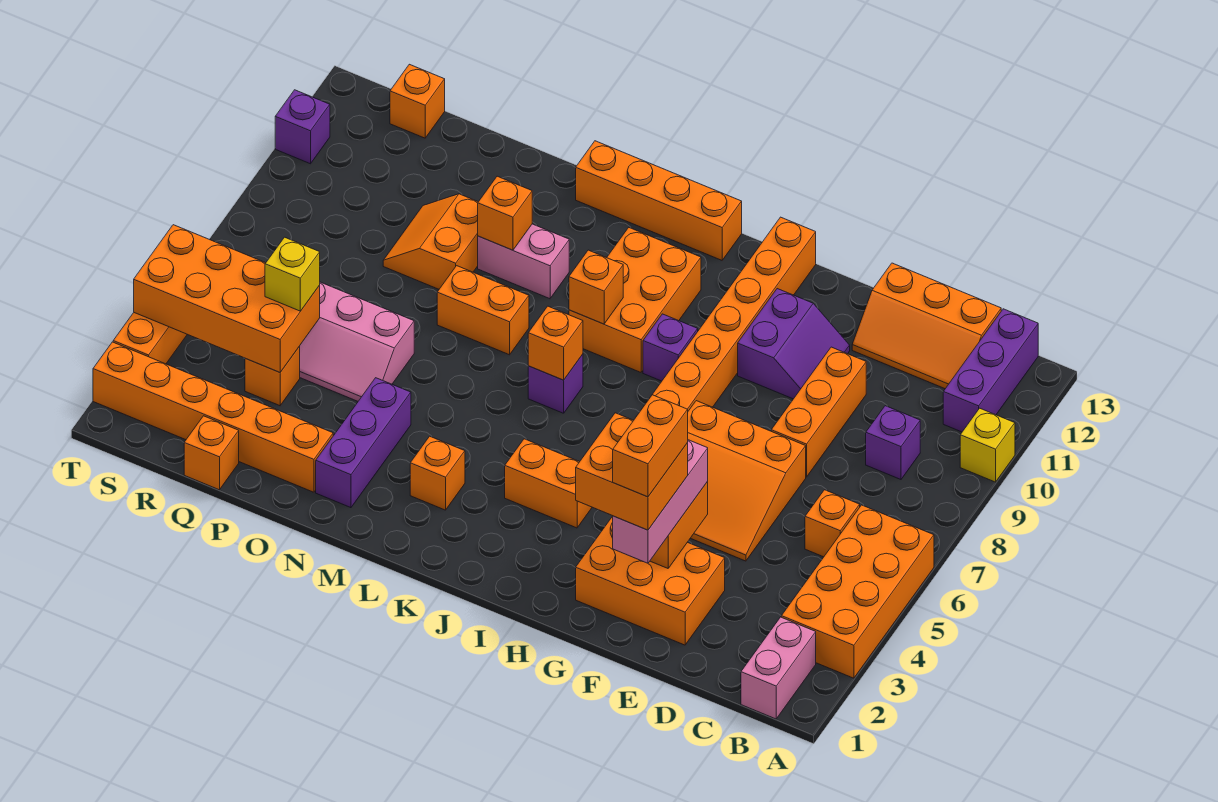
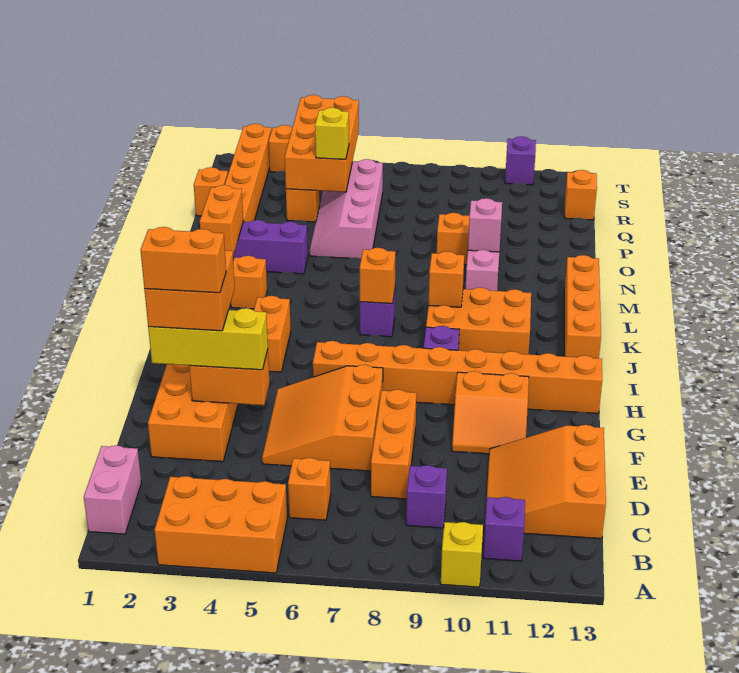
orange brick A3:B6 level 1 -> orange brick A3:B5 level 1
pink brick B1:B2 level 1 -> pink brick B1:C1 level 1
purple brick B11:B13 level 1 -> purple brick B11 level 1
orange slope C12:E13 level 1 top 13 -> orange slope C11:E13 level 1 top 13
orange brick E8:E10 level 1 -> orange brick D8:F8 level 1
pink brick F2:F4 level 3 -> yellow brick F2:F4 level 3
purple slope F10:G11 level 1 top G -> orange slope F10:G11 level 1 top G
orange brick M8:N8 level 1 -> orange brick M2:N2 level 2
orange brick N10 level 2 -> pink brick N10 level 2

